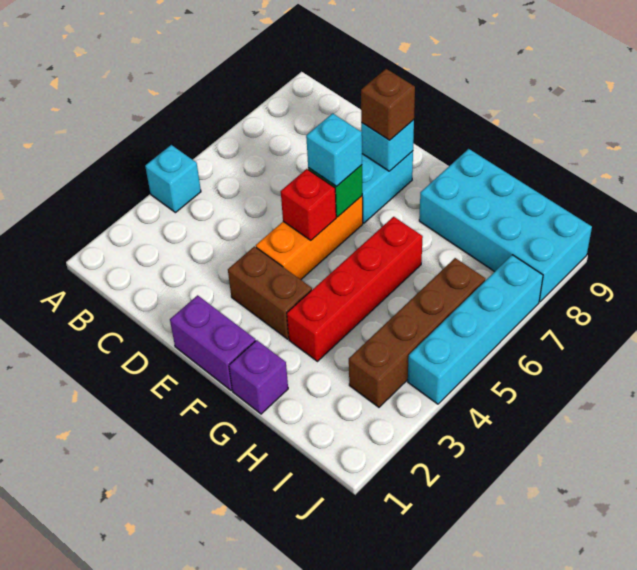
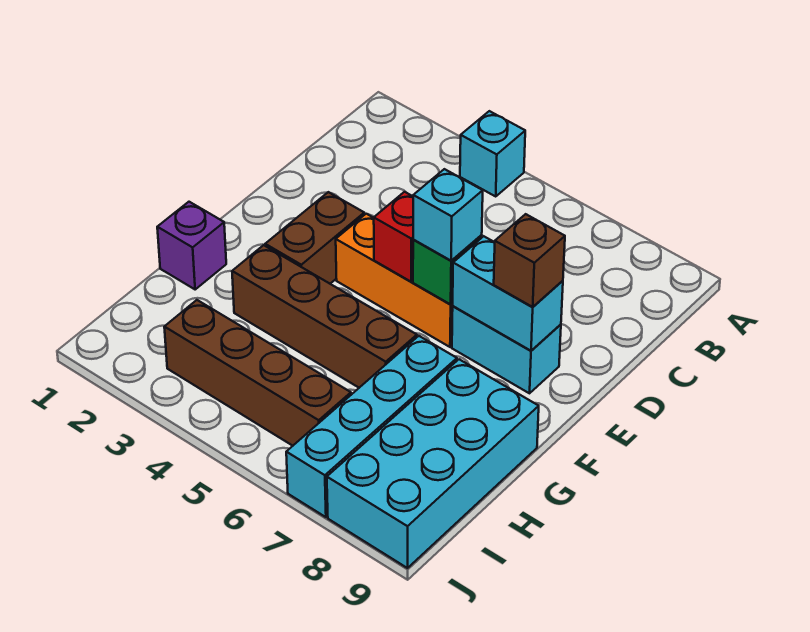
purple brick E1:F1 level 1 -> none
cyan brick E8 level 2 -> cyan brick E7:E8 level 2
red brick G3:G6 level 1 -> brown brick G3:G6 level 1
cyan brick J4:J7 level 1 -> cyan brick G7:J7 level 1

